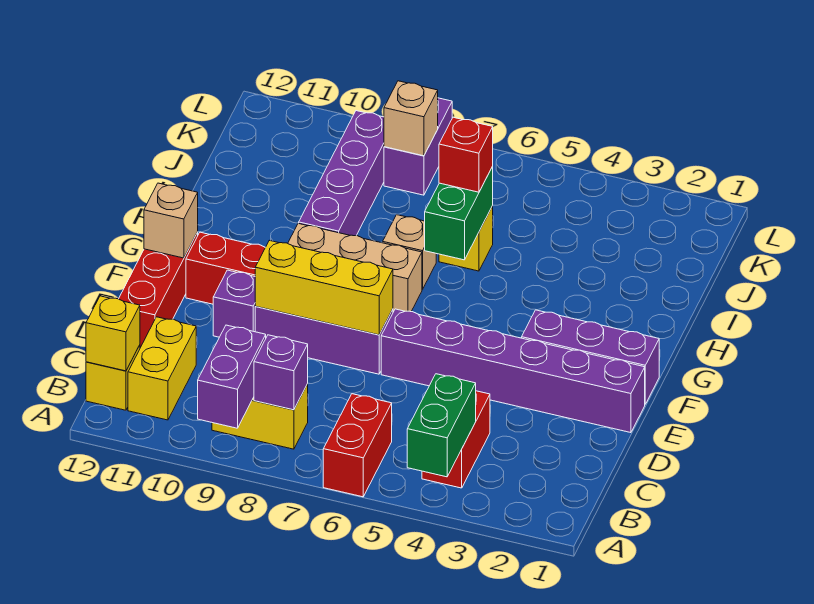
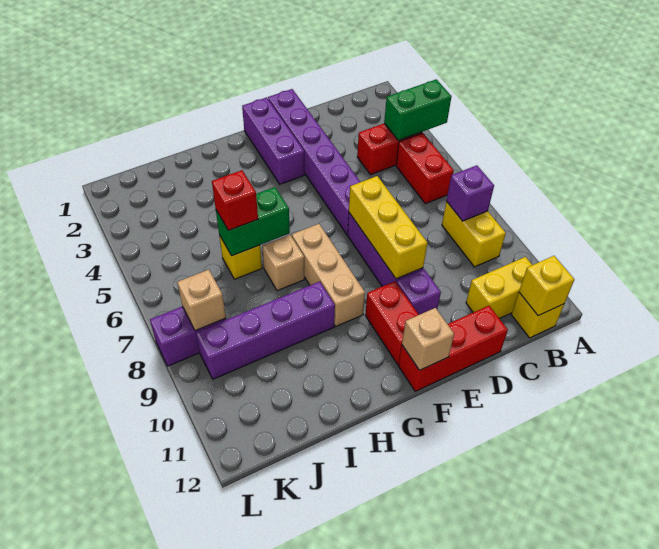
red brick A6:B6 level 1 -> red brick B5:B6 level 1
purple brick A9:B9 level 2 -> none

